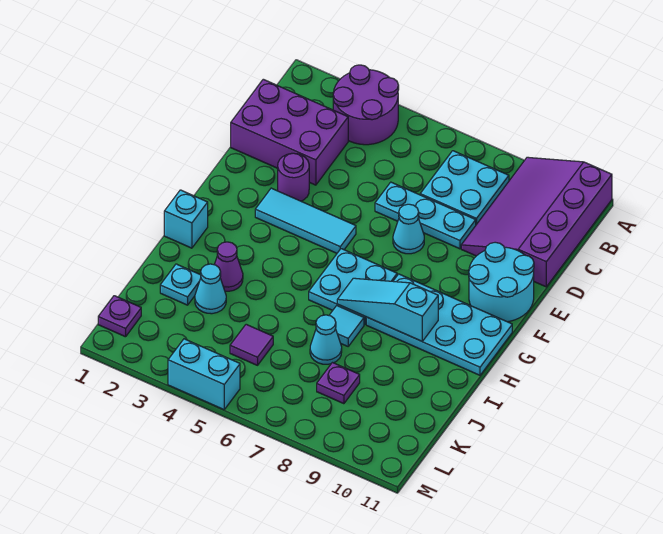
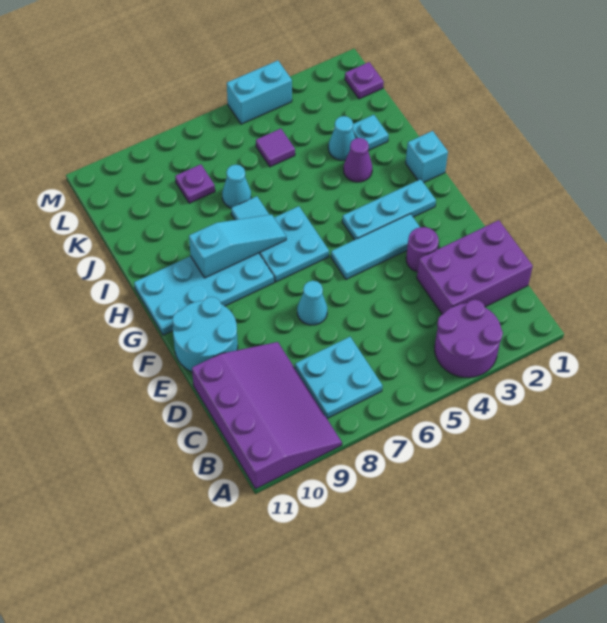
cyan plate D6:D8 level 1 -> cyan plate G2:G4 level 1

